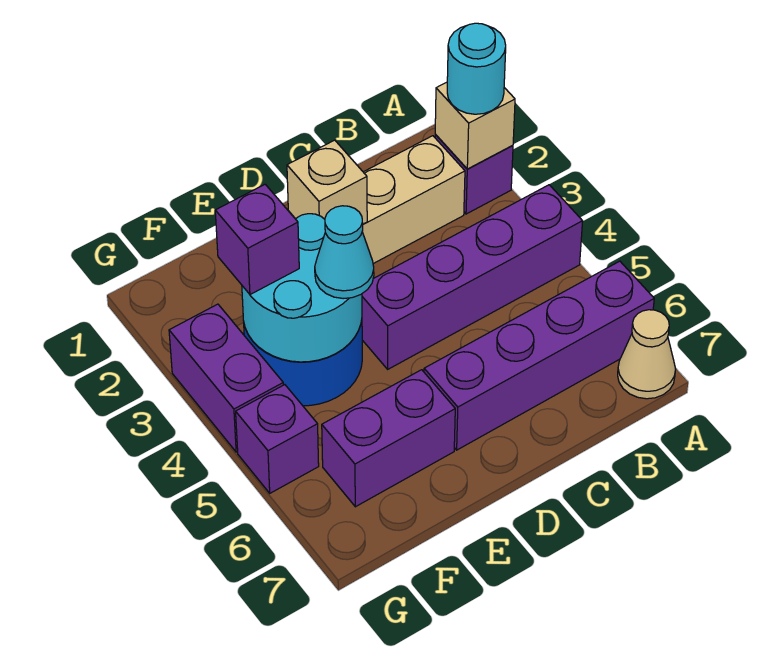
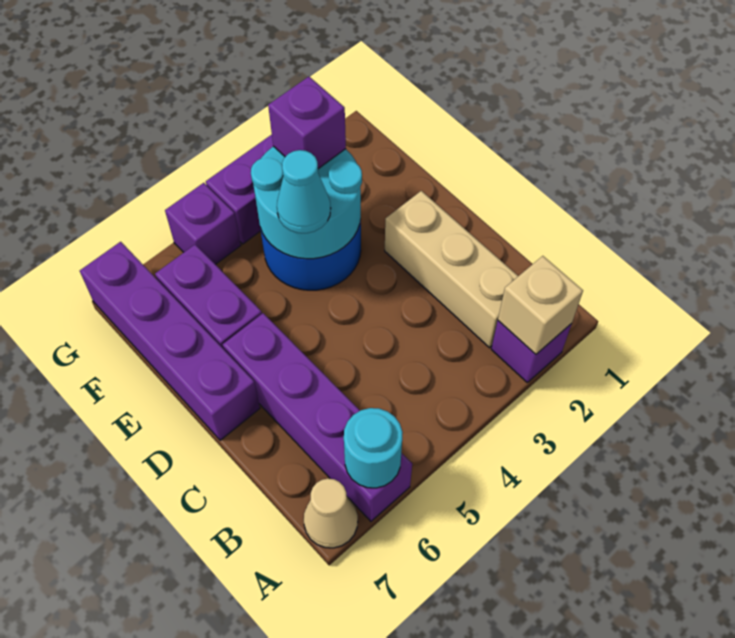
cyan round brick A2 level 3 -> cyan round brick A6 level 2
purple brick A4:D4 level 1 -> purple brick D7:G7 level 1
tan brick D2 level 2 -> none

